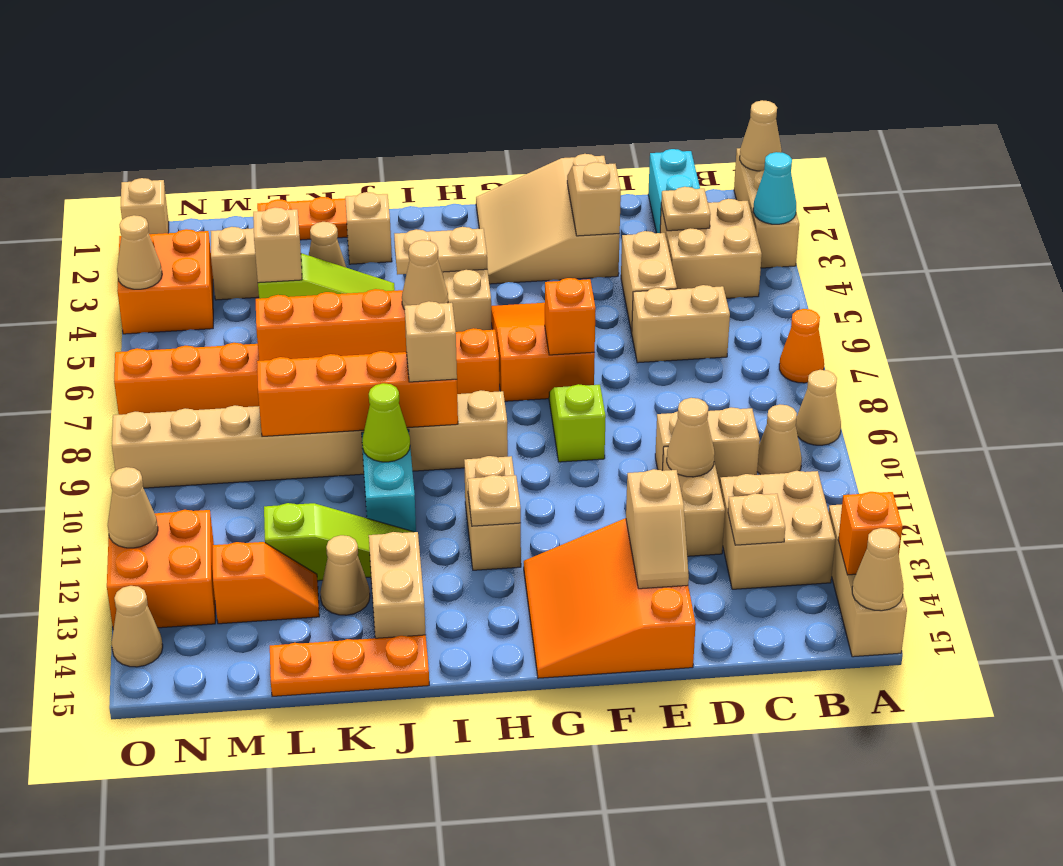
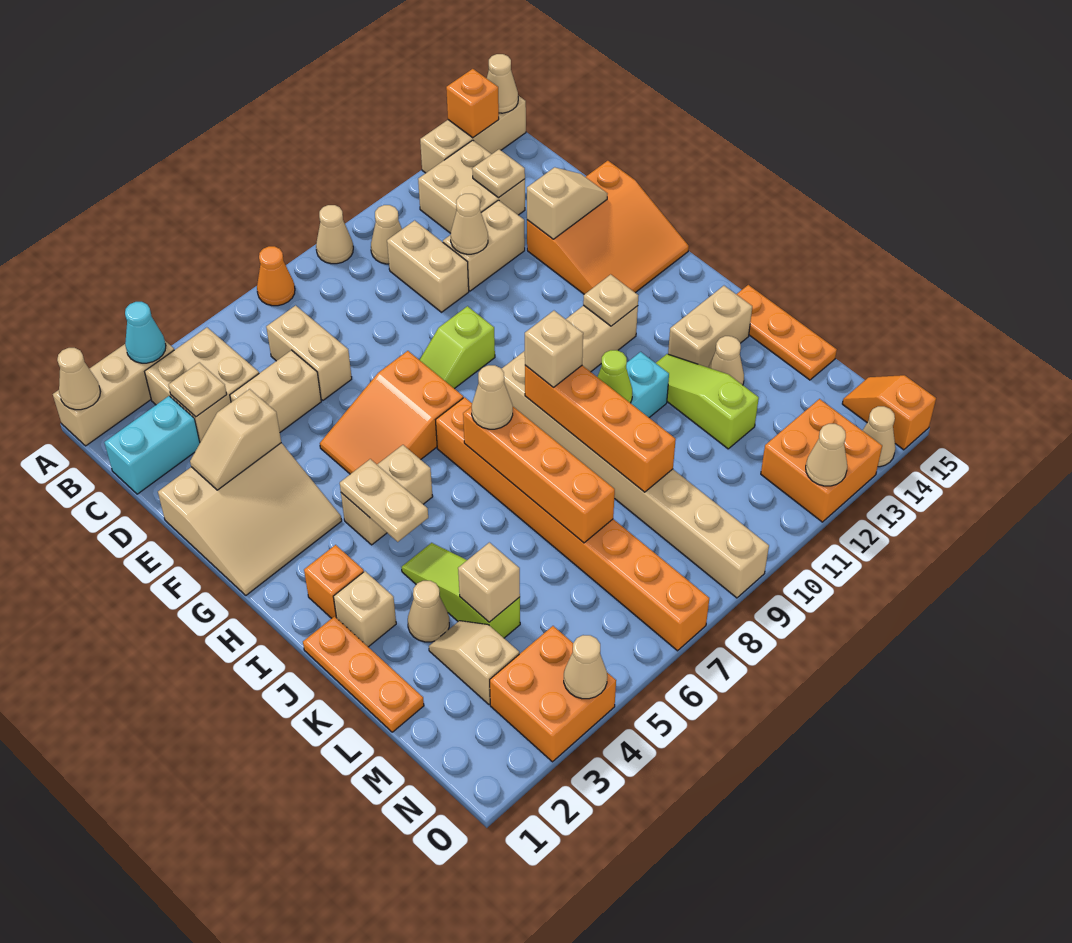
orange brick F7 level 2 -> orange brick I2 level 1
orange slope L13:M13 level 1 top M -> orange slope N15:O15 level 1 top O
tan brick O1 level 1 -> none

